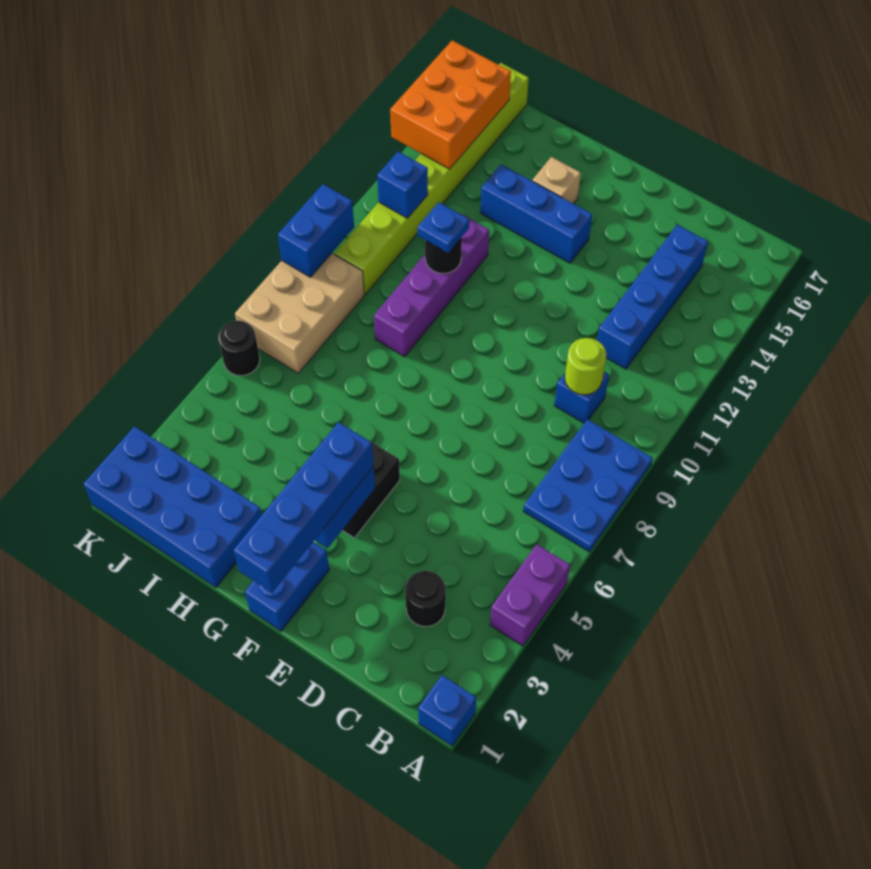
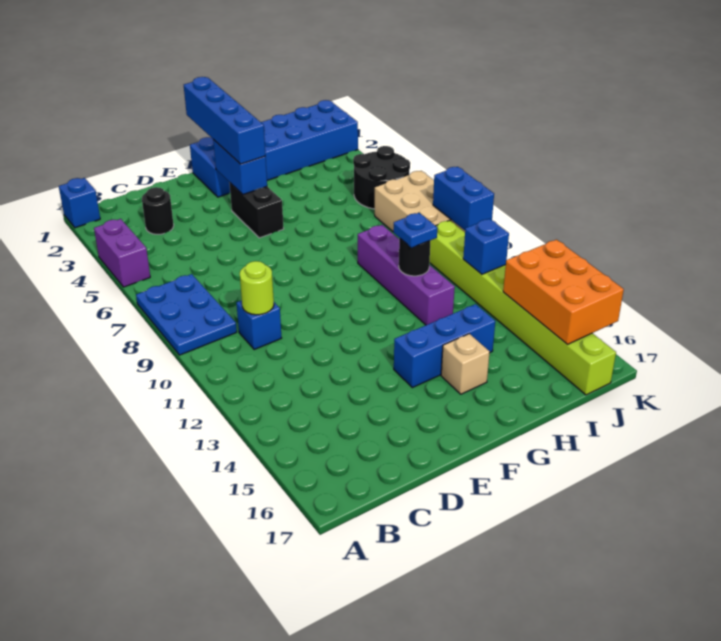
blue brick C12:C15 level 1 -> none
black round brick K6 level 1 -> black round brick J5:K6 level 1

